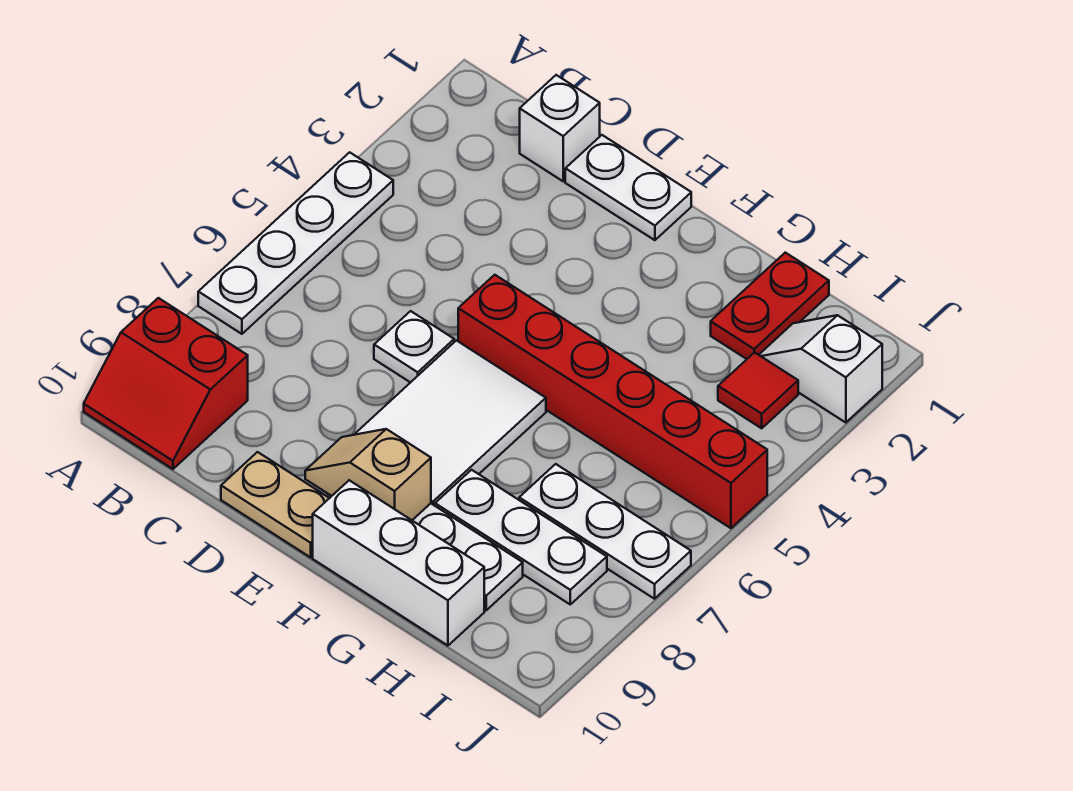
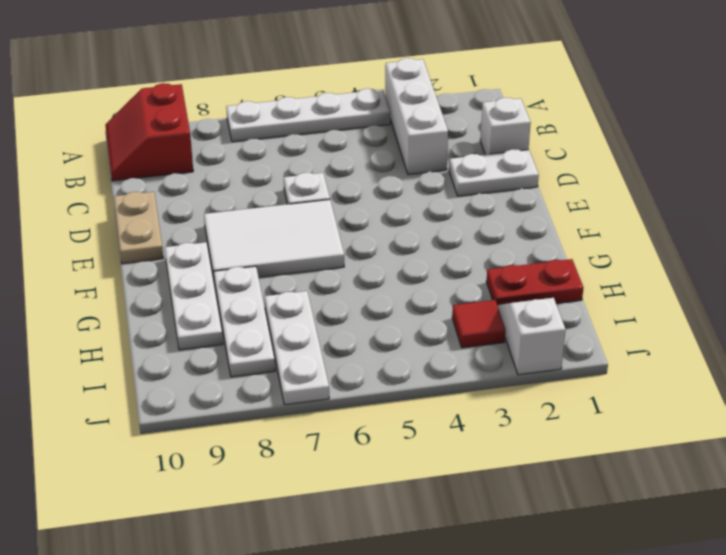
white plate D1:E1 level 1 -> white plate D1:D2 level 1
red brick E5:J5 level 1 -> none
tan slope E9:F9 level 2 top F -> none
white brick F10:H10 level 1 -> white brick A3:C3 level 1

